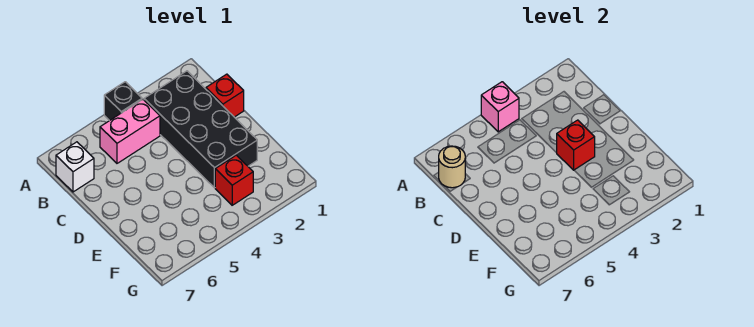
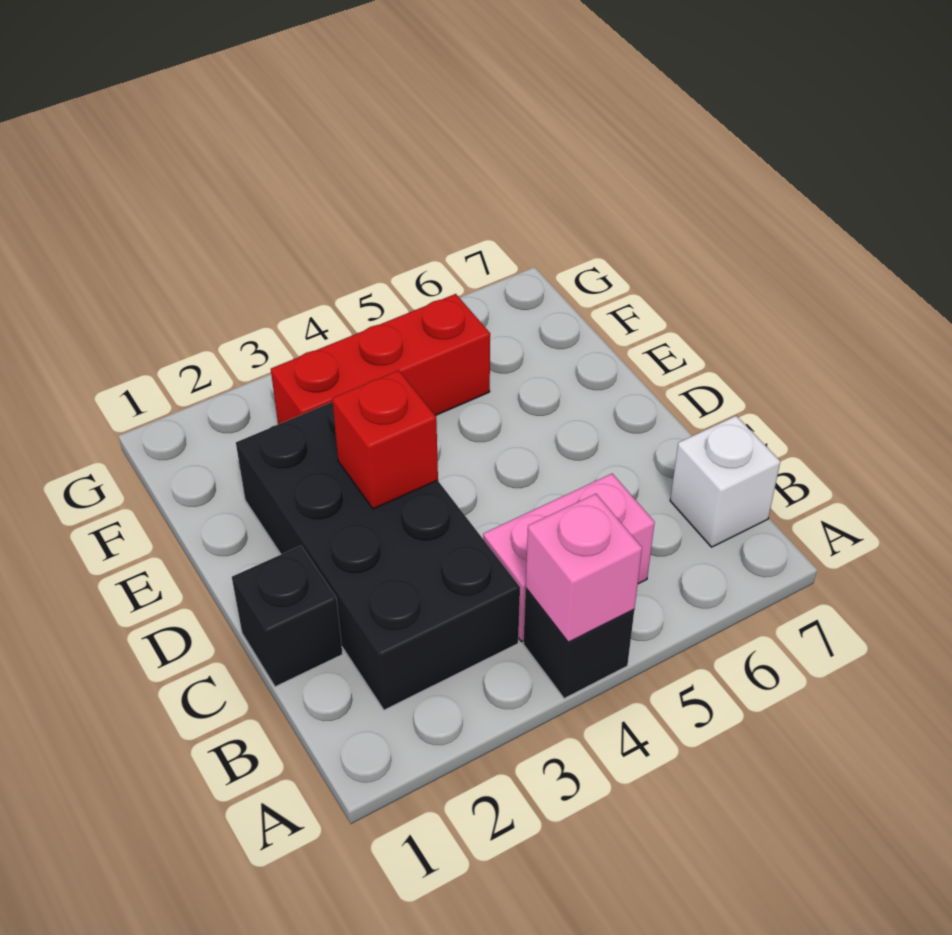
tan round brick B7 level 2 -> none
red brick C1 level 1 -> black brick C1 level 1
red brick F3 level 1 -> red brick F3:F5 level 1

